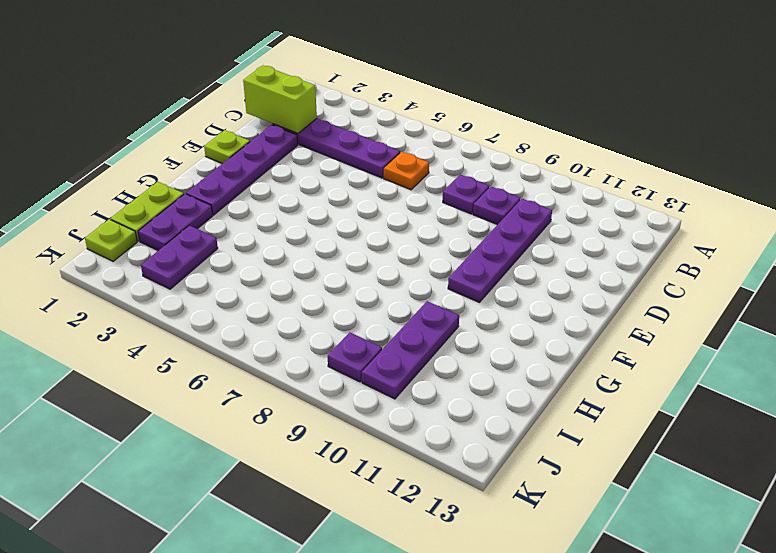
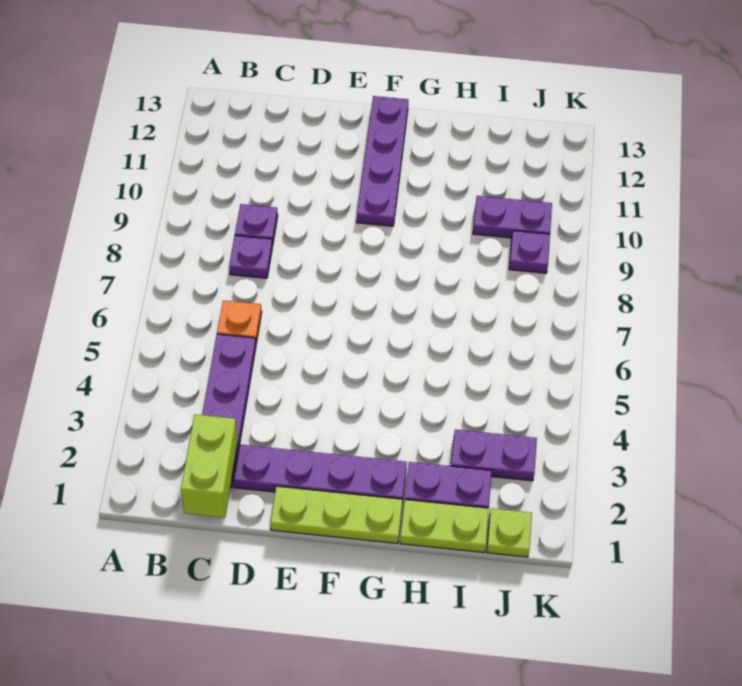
purple plate C10:F10 level 1 -> purple plate F10:F13 level 1
lime plate E1 level 1 -> lime plate E1:G1 level 1
purple plate H10:J10 level 1 -> purple plate I10:J10 level 1

